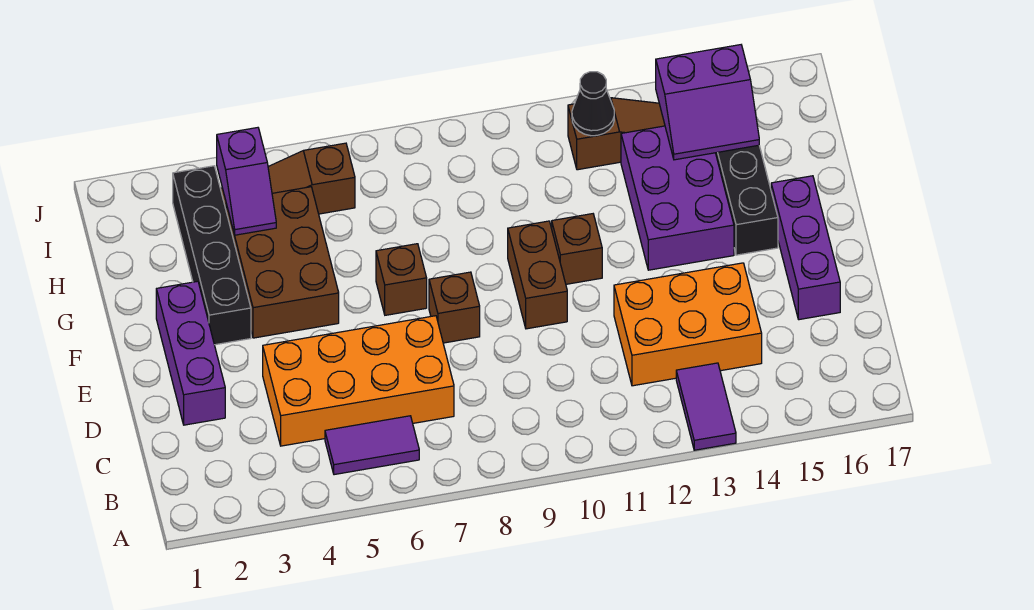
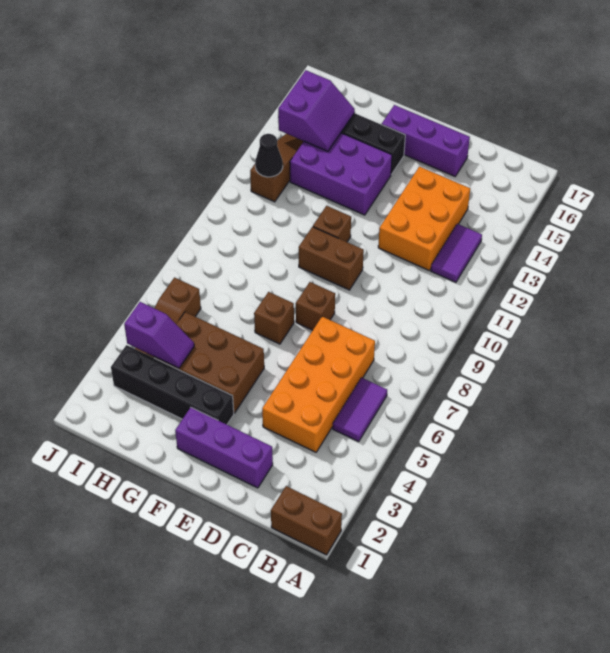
none -> brown brick A1:B1 level 1
purple tile A13:B13 level 1 -> purple tile B12:B13 level 1

